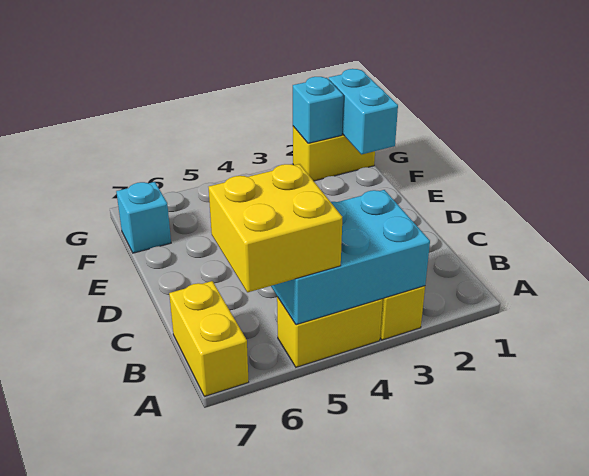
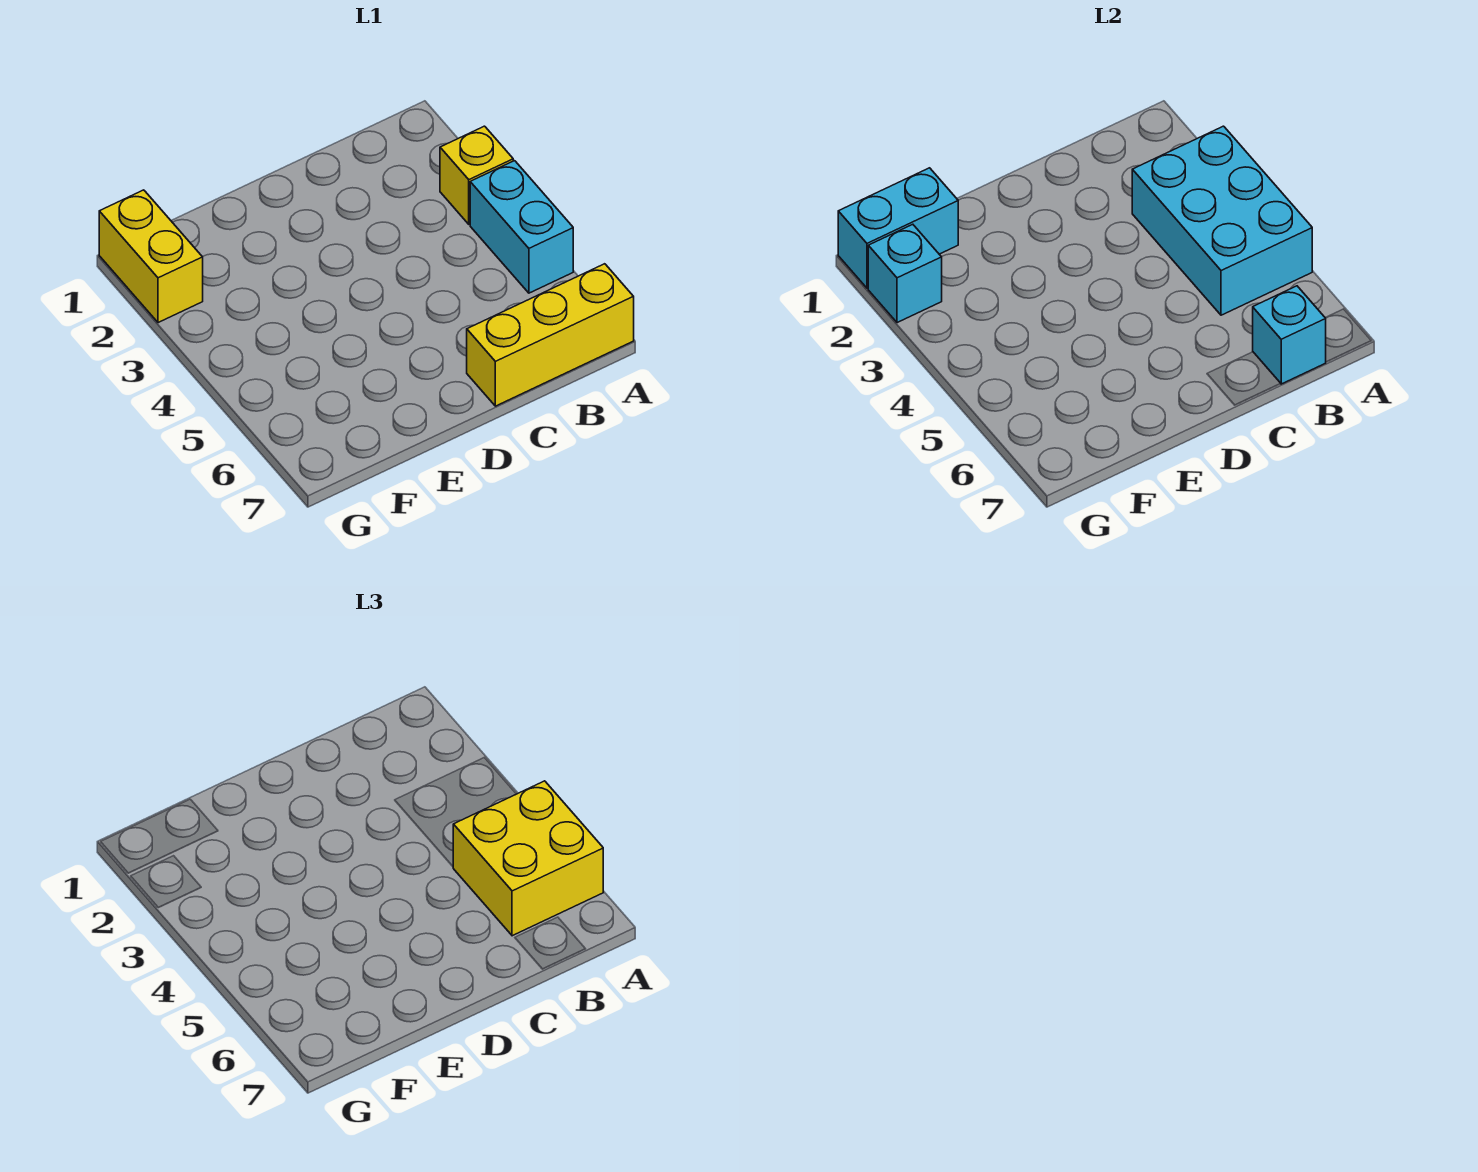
yellow brick A4:A5 level 1 -> cyan brick A4:A5 level 1
yellow brick A7:B7 level 1 -> yellow brick A7:C7 level 1
cyan brick F7 level 1 -> cyan brick B7 level 2

